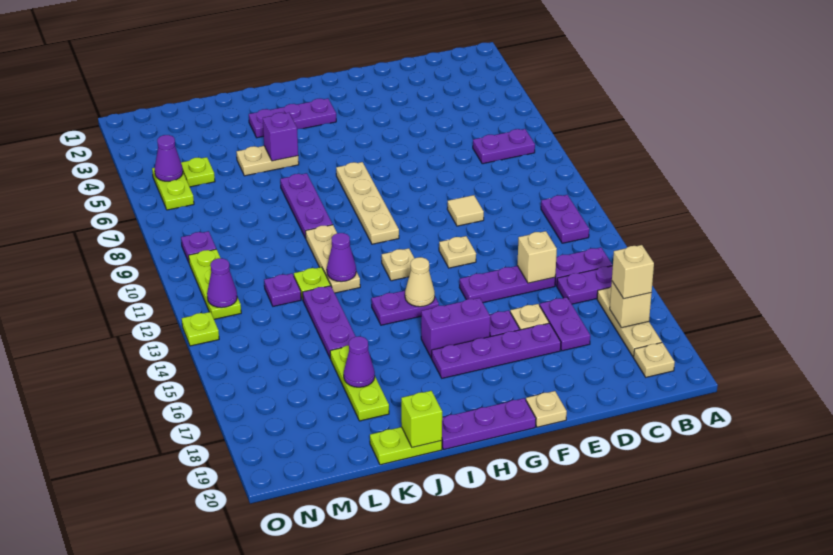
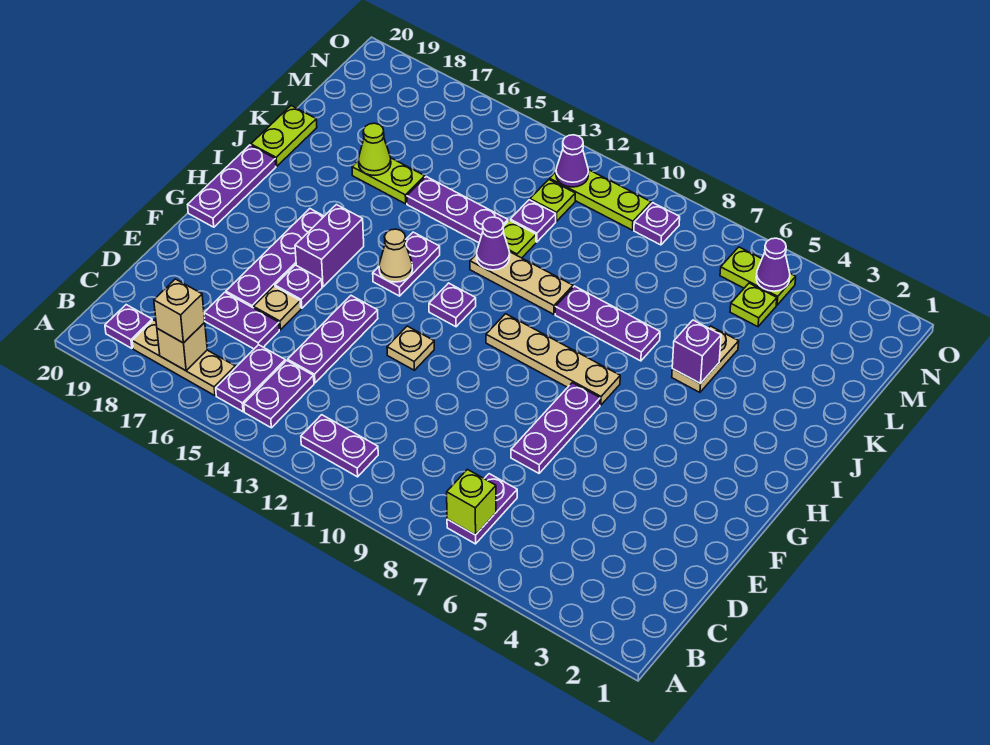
tan plate B19 level 1 -> purple plate B19 level 1
tan brick D14 level 2 -> none
tan tile E10 level 1 -> none
tan plate F20 level 1 -> none
purple plate H3:J3 level 1 -> purple plate E7:G7 level 1
tan plate H12 level 1 -> purple plate H12 level 1
lime brick J20 level 2 -> lime brick B7 level 2
lime plate K16:K18 level 1 -> lime plate K16:K17 level 1
purple cone K17 level 2 -> lime cone K17 level 2
lime plate O13 level 1 -> lime plate M12 level 1

